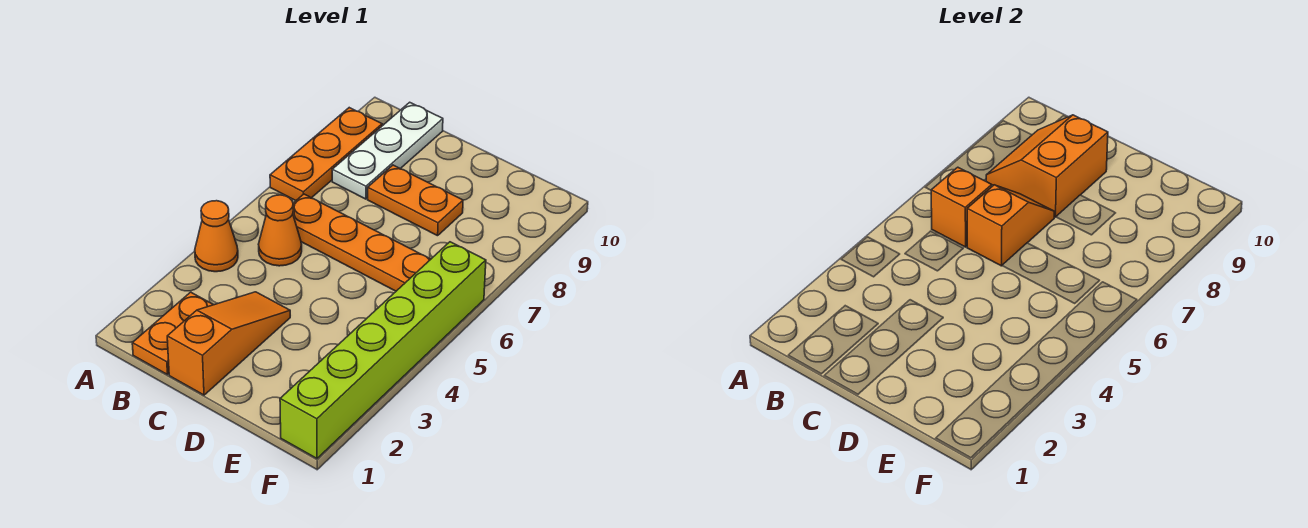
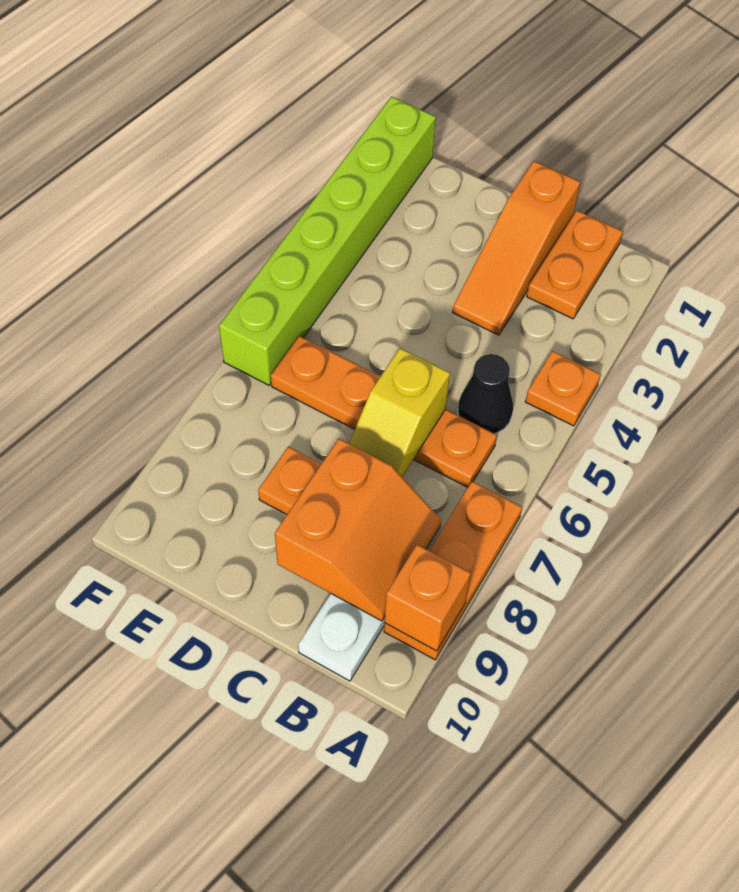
orange cone A4 level 1 -> orange plate A4 level 1
orange cone B5 level 1 -> black cone B5 level 1
orange brick B6 level 2 -> orange brick A9 level 2
orange slope C6:C7 level 2 top 6 -> yellow slope C6:C7 level 2 top 6

